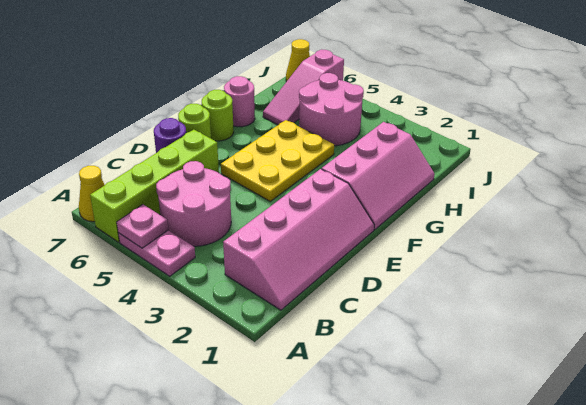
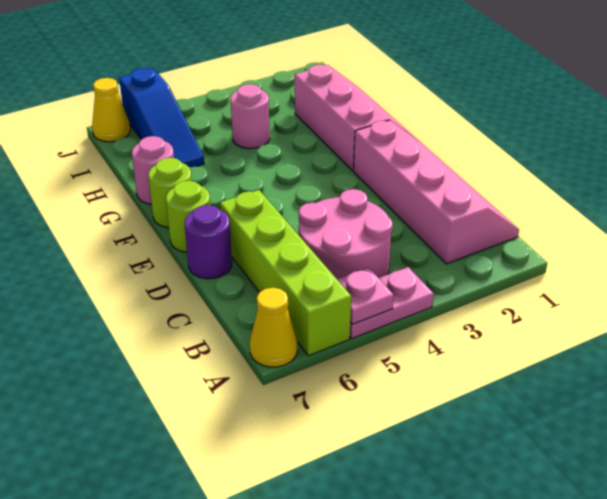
yellow plate E4:G5 level 1 -> none
pink round brick H4:I5 level 1 -> pink round brick H4 level 1
pink slope H6:J6 level 1 top J -> blue slope H6:J6 level 1 top J

